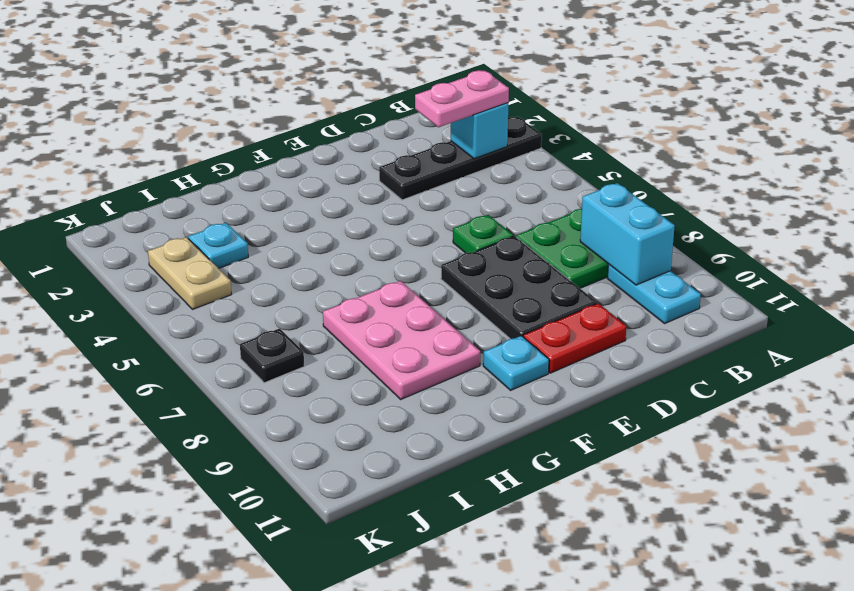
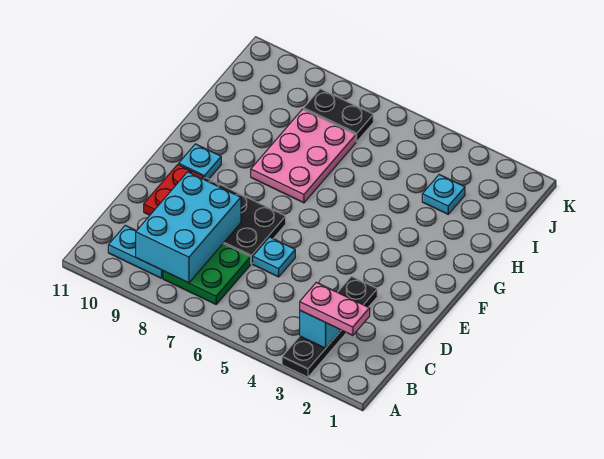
pink plate B3:C3 level 3 -> pink plate B2:B3 level 3
cyan brick B8:B9 level 2 -> cyan brick B8:D9 level 2
green plate D6 level 1 -> cyan plate D6 level 1
pink plate G7:H9 level 1 -> pink plate G7:I8 level 1
tan plate J3:J4 level 1 -> none
black plate J7 level 1 -> black plate J7:J8 level 1

